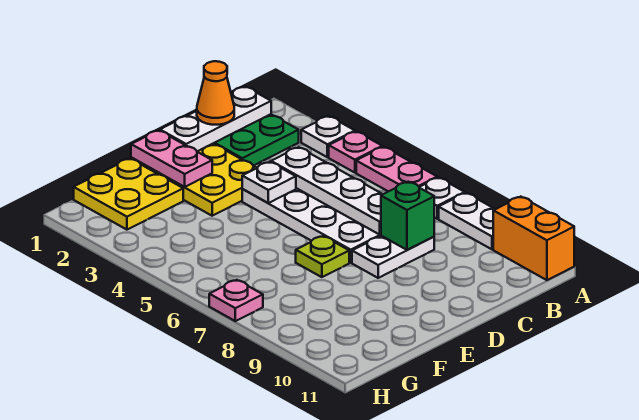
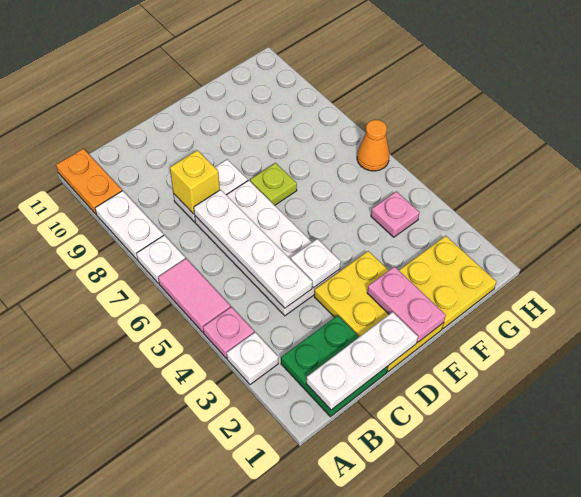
pink plate A5:A6 level 1 -> pink tile A5:A6 level 1
orange brick A10:A11 level 1 -> orange plate A10:A11 level 1
orange cone C1 level 3 -> orange cone H6 level 1
green brick C8 level 2 -> yellow brick C8 level 2
pink plate H7 level 1 -> pink plate G4 level 1

